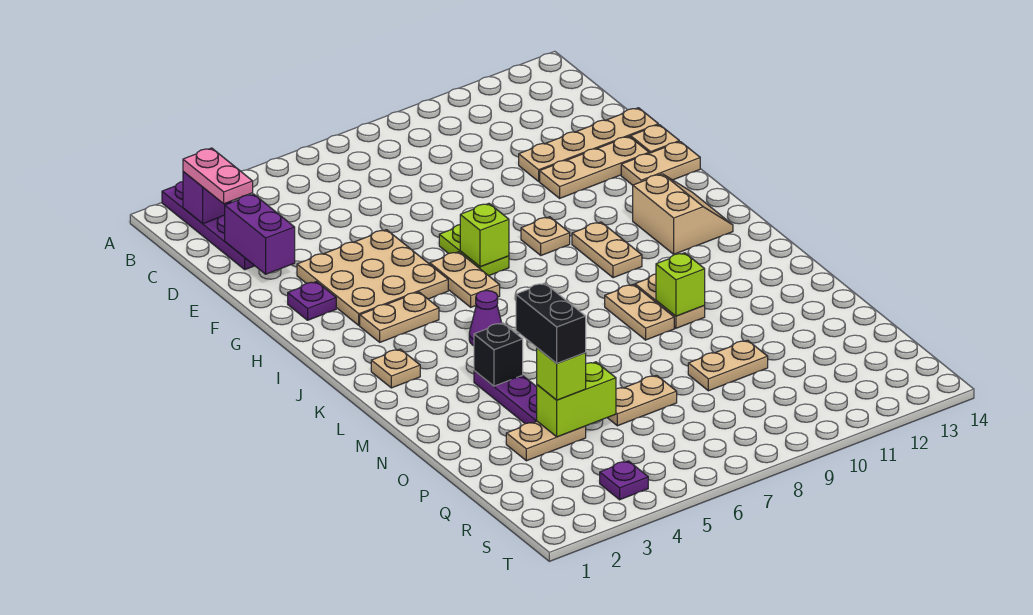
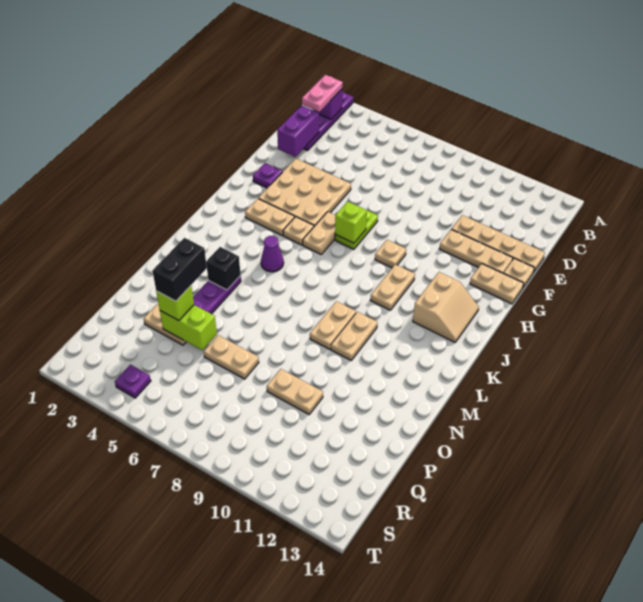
tan plate K2 level 1 -> tan plate I5 level 1
lime brick M10 level 2 -> none

